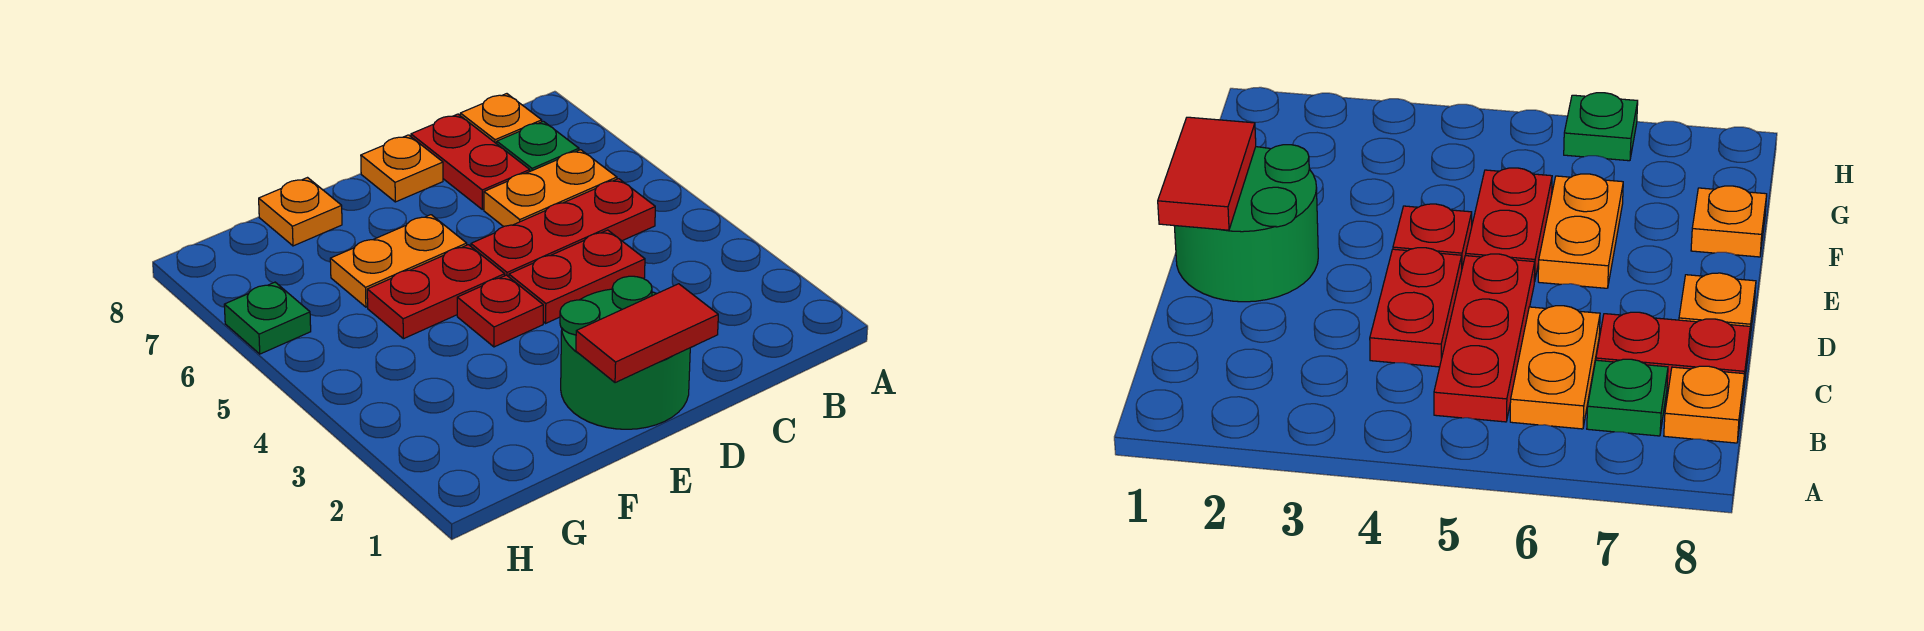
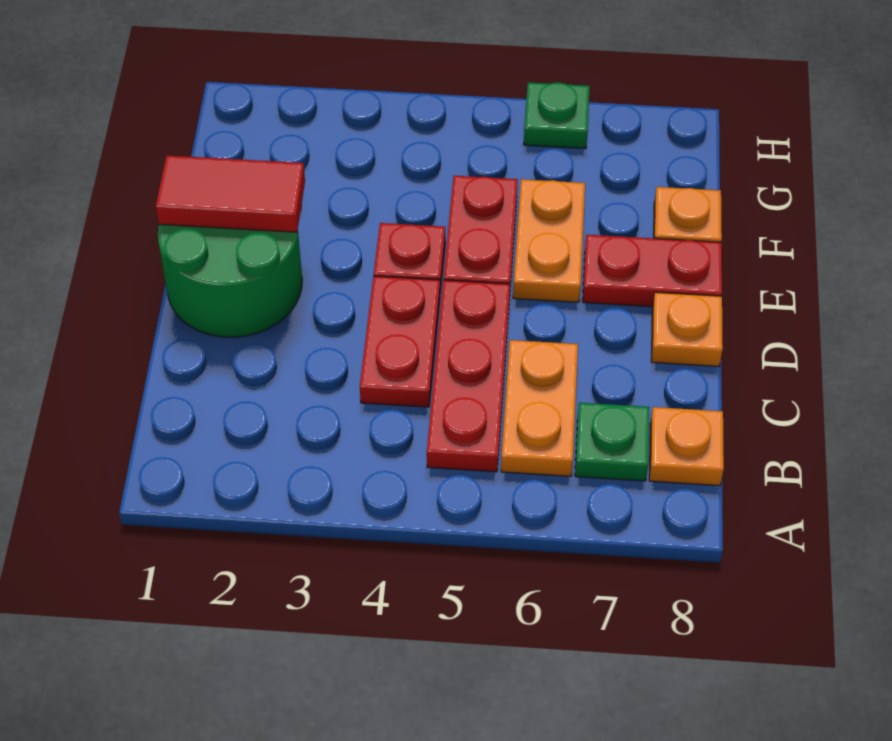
red plate C7:C8 level 1 -> red plate E7:E8 level 1
red tile D1:E1 level 2 -> red tile E1:E2 level 2

